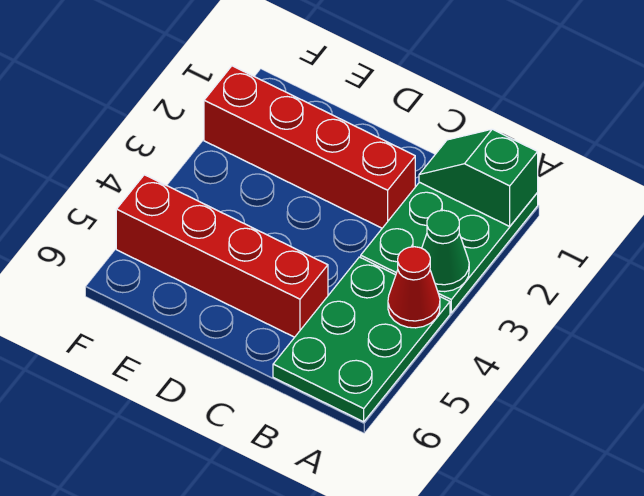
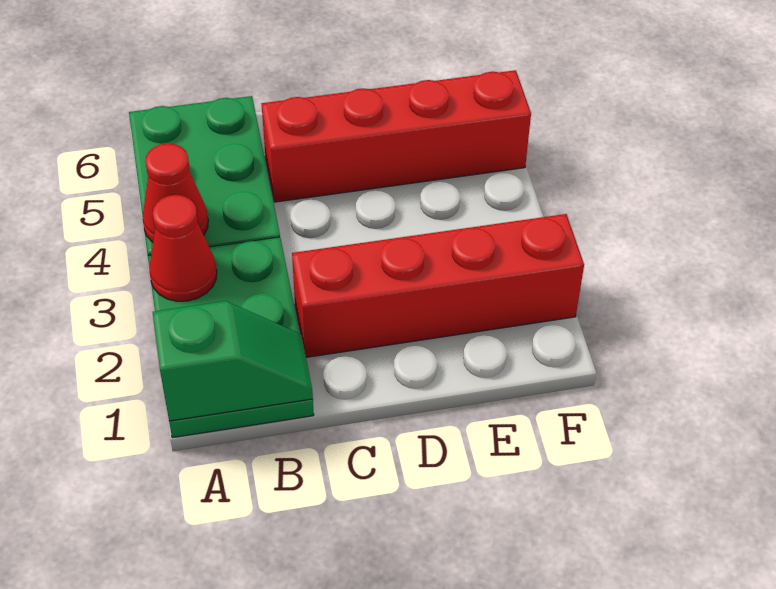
green cone A3 level 2 -> red cone A3 level 2

